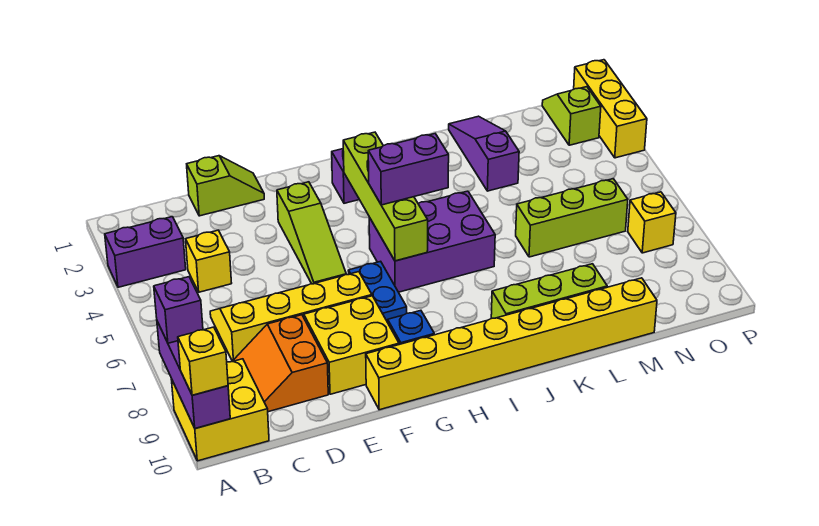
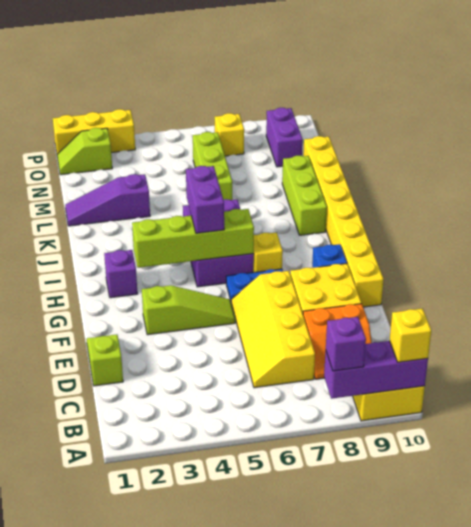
purple brick A3:B3 level 1 -> purple brick N9:O9 level 1
yellow brick C4 level 1 -> yellow brick H7 level 1

